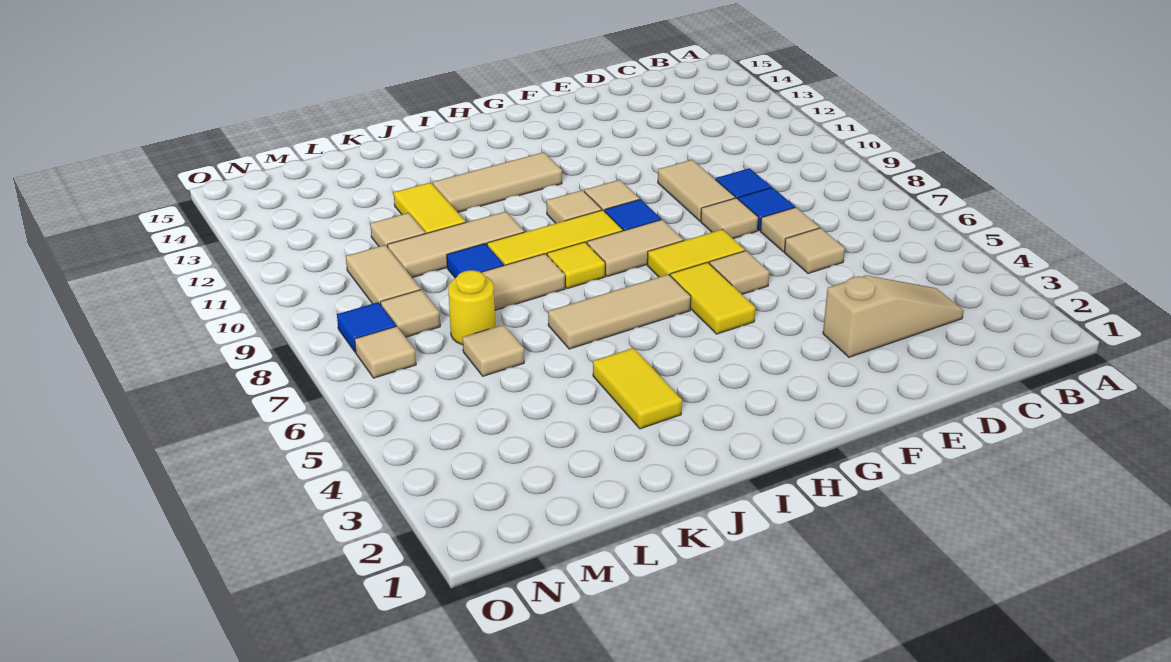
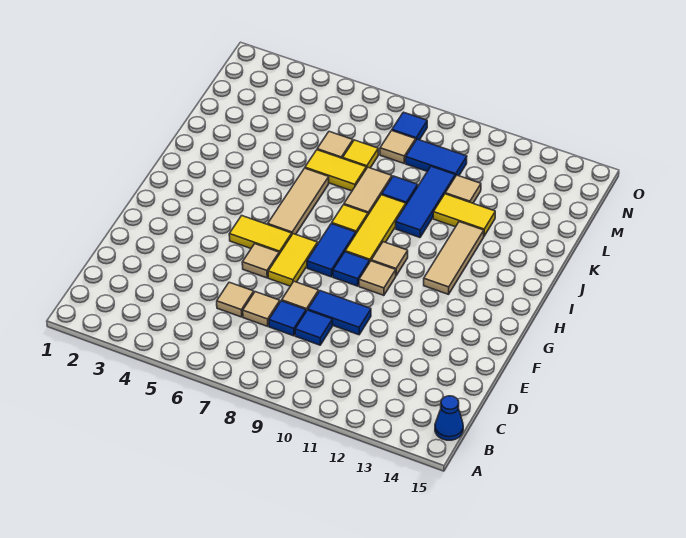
none -> blue cone B15 level 1
tan slope C3:E3 level 1 top E -> none
tan tile E9:E10 level 1 -> blue tile E9:E10 level 1
tan tile G8:H8 level 1 -> blue tile G8:H8 level 1
yellow tile J3:J4 level 1 -> yellow tile K6:K7 level 1
tan tile J10:L10 level 1 -> blue tile J10:L10 level 1
yellow round brick L7 level 1 -> yellow tile L7 level 1
tan tile M9:M10 level 1 -> blue tile M9:M10 level 1
tan tile N7 level 1 -> none

